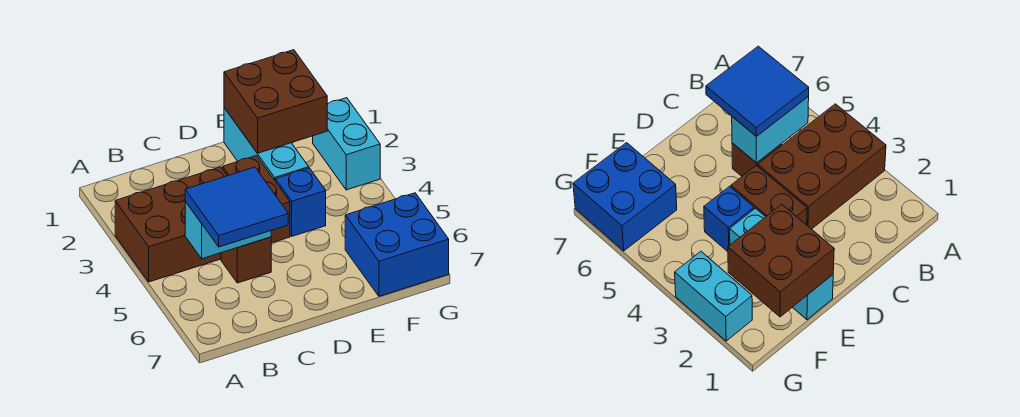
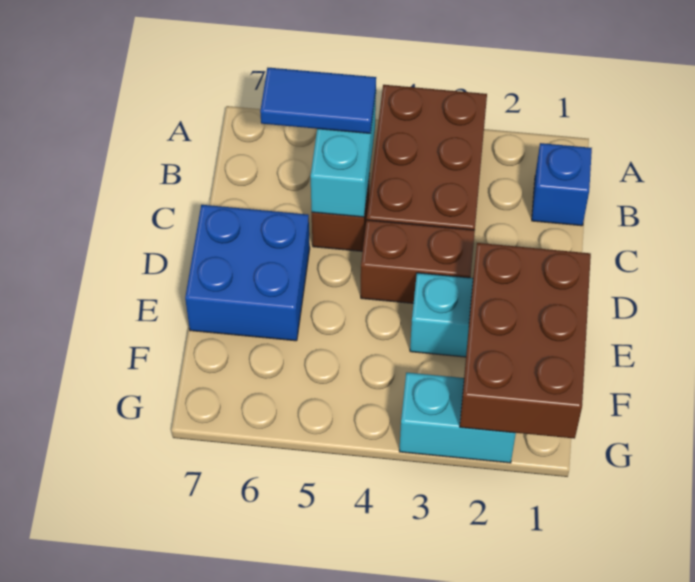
blue tile B5:C6 level 3 -> blue tile B5:B6 level 3
brown brick E1:F2 level 2 -> brown brick E1:G2 level 2
blue brick E4 level 1 -> blue brick B1 level 1
blue brick F6:G7 level 1 -> blue brick D6:E7 level 1

